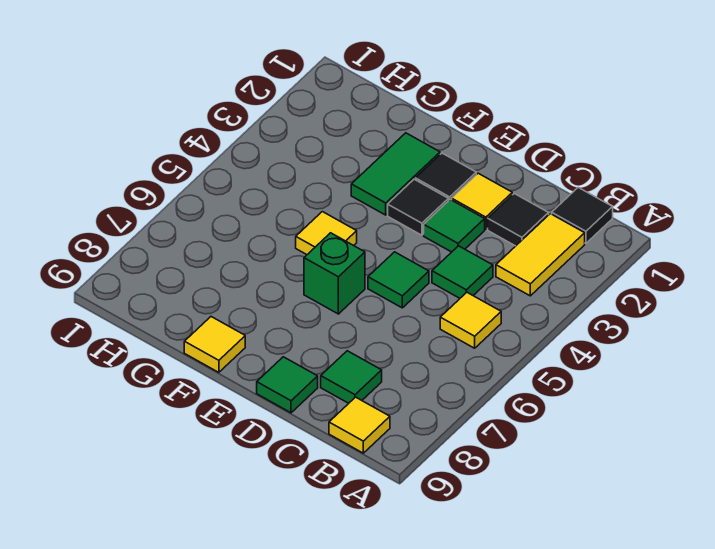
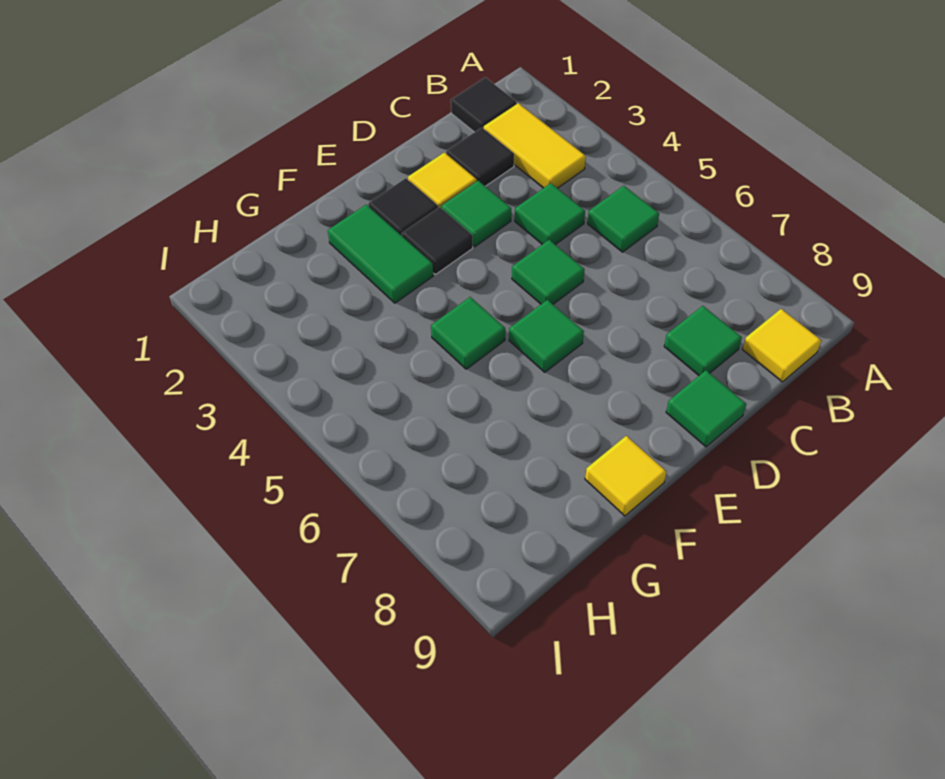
yellow tile B5 level 1 -> green tile B5 level 1
green brick E6 level 1 -> green tile E6 level 1
yellow tile F5 level 1 -> green tile F5 level 1

